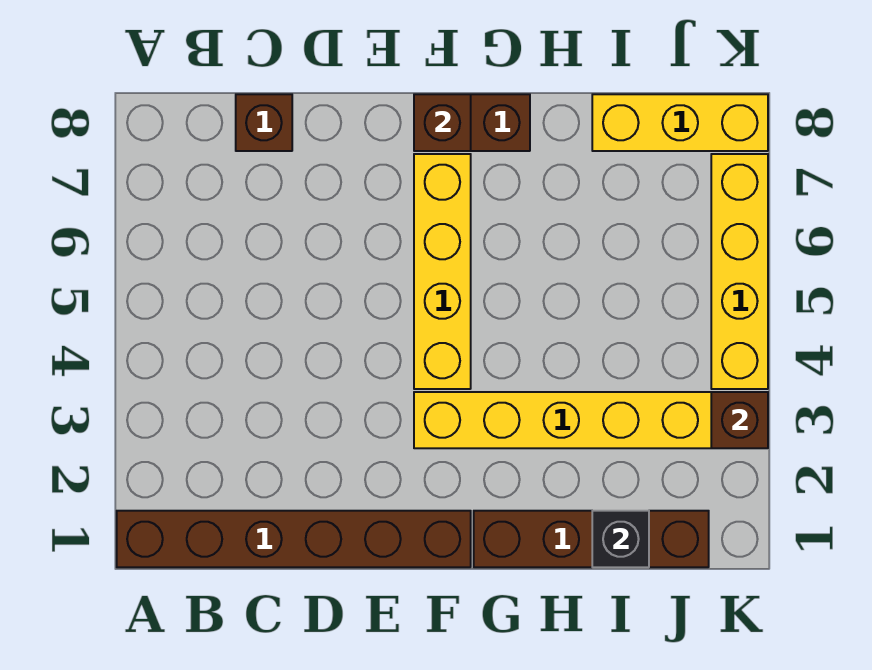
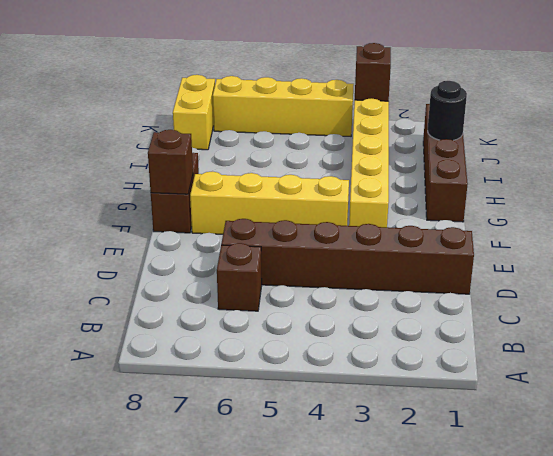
brown brick A1:F1 level 1 -> brown brick D1:D6 level 1
brown brick C8 level 1 -> brown brick C6 level 1
black brick I1 level 2 -> black round brick I1 level 2
yellow brick I8:K8 level 1 -> yellow brick J8:K8 level 1

